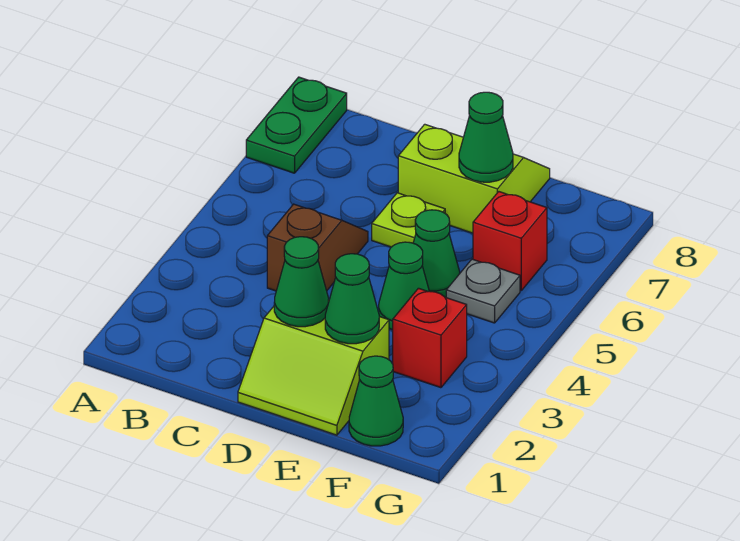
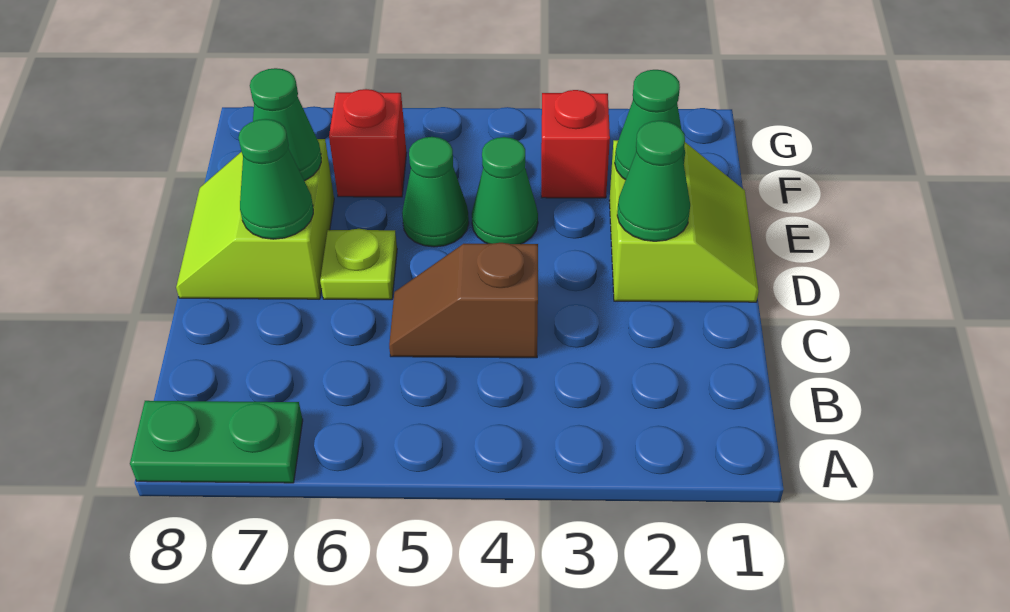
green cone F1 level 1 -> green cone D7 level 2
grey plate F5 level 1 -> none

